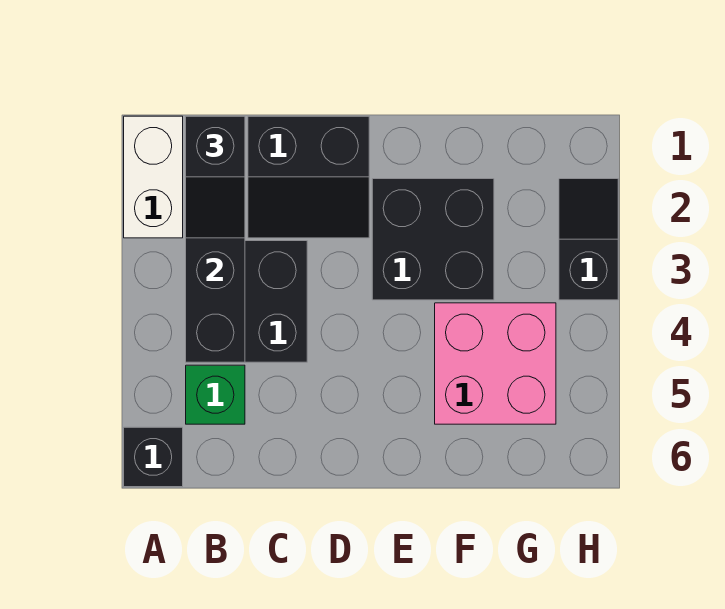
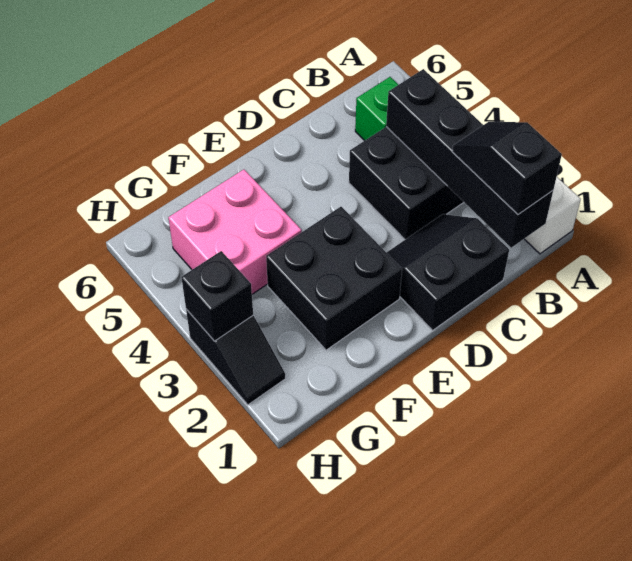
black brick A6 level 1 -> black brick H3 level 2

